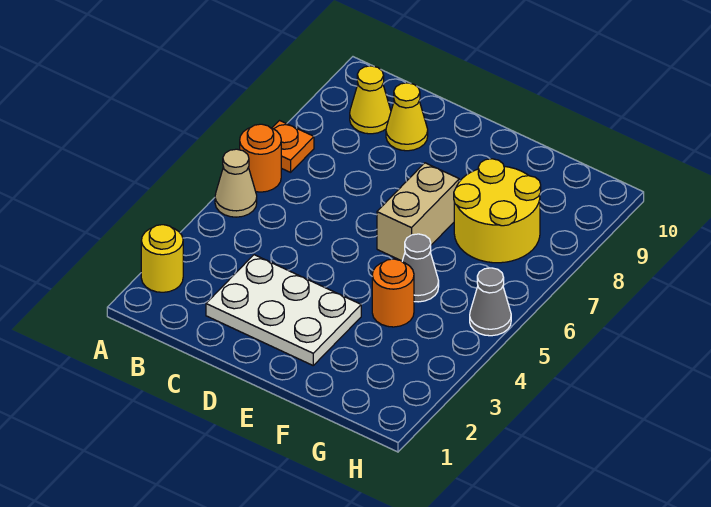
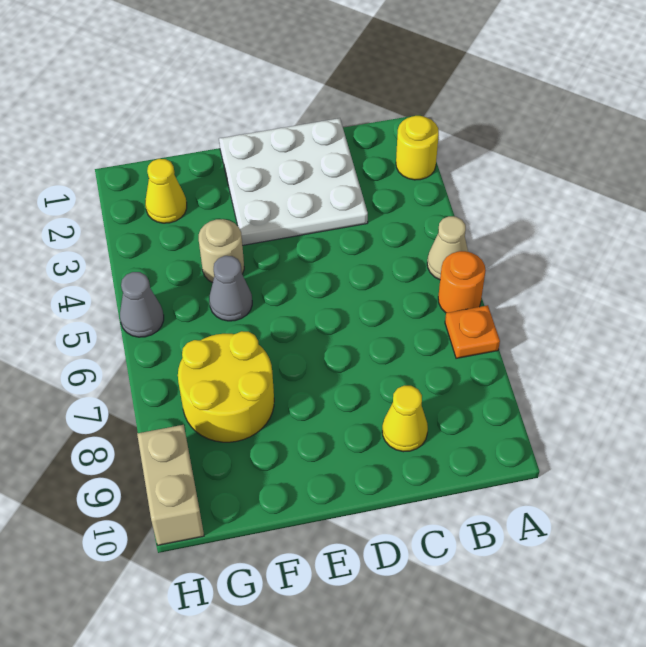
yellow cone B9 level 1 -> yellow cone G2 level 1
white plate C2:E3 level 1 -> white plate C1:E3 level 1
tan brick E6:E7 level 1 -> tan brick H9:H10 level 1
orange round brick F4 level 1 -> tan round brick F4 level 1

